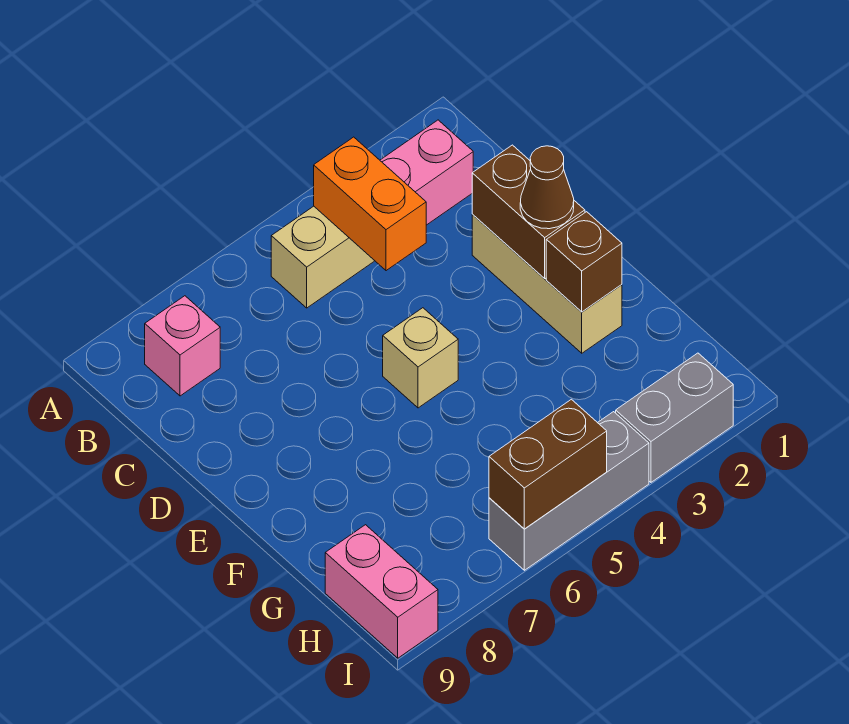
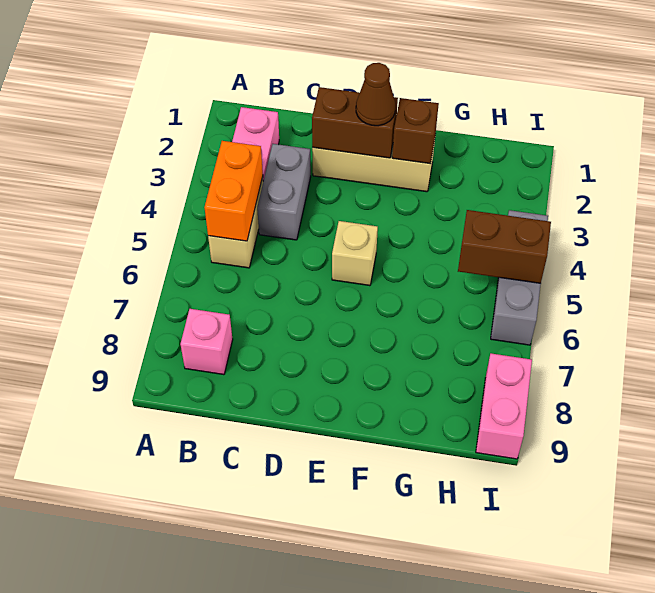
orange brick B4:C4 level 2 -> orange brick B4:B5 level 2
pink brick H9:I9 level 1 -> pink brick I8:I9 level 1
grey brick I2:I3 level 1 -> grey brick C3:C4 level 1
brown brick I5:I6 level 2 -> brown brick H5:I5 level 2

